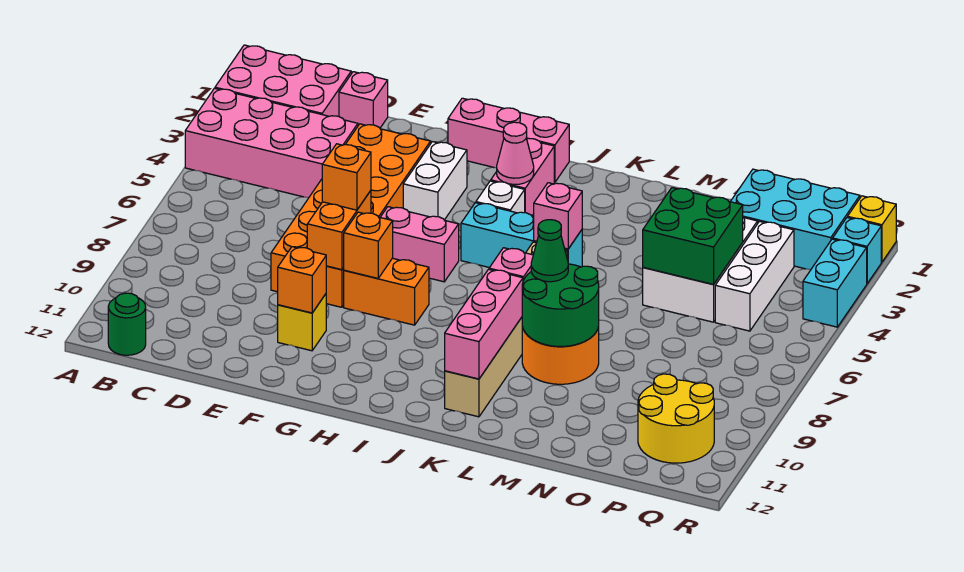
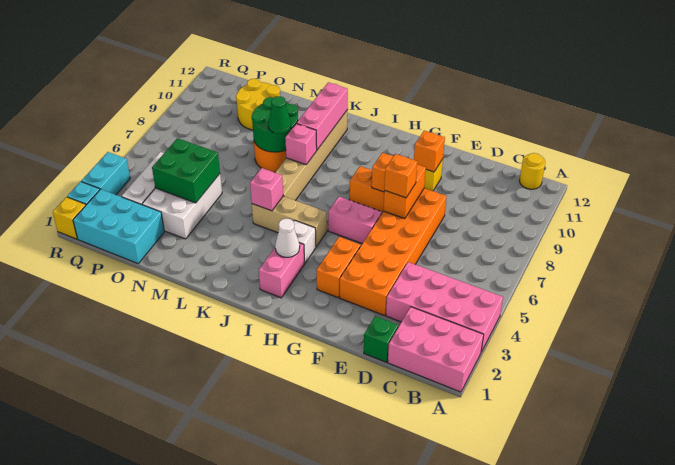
green round brick B12 level 1 -> yellow round brick B12 level 1
pink brick D1 level 1 -> green brick D1 level 1
pink brick G1:I1 level 1 -> none
white brick G3:G4 level 1 -> orange brick G3:G4 level 1
pink cone I3 level 2 -> white cone I3 level 2
cyan brick I5:K5 level 1 -> tan brick I5:K5 level 1
yellow round brick P10:Q11 level 1 -> yellow round brick N10:O11 level 1

